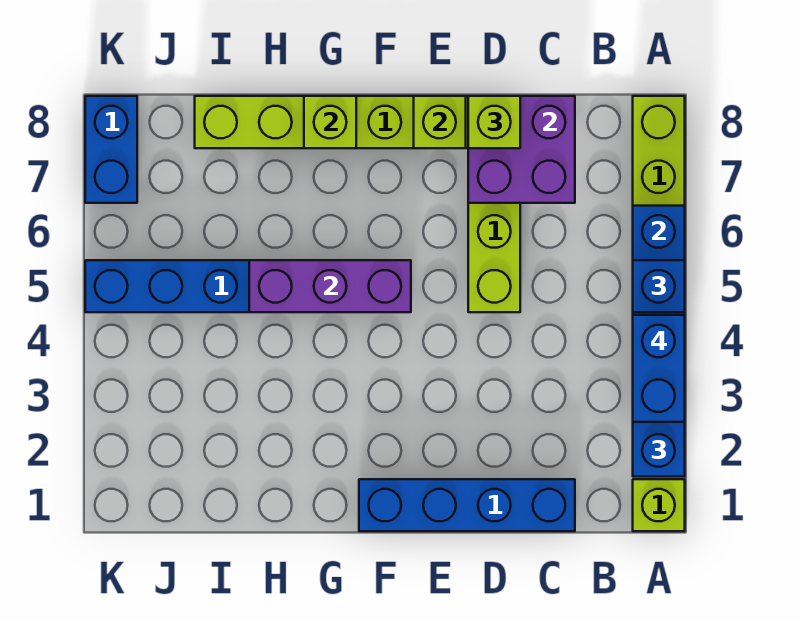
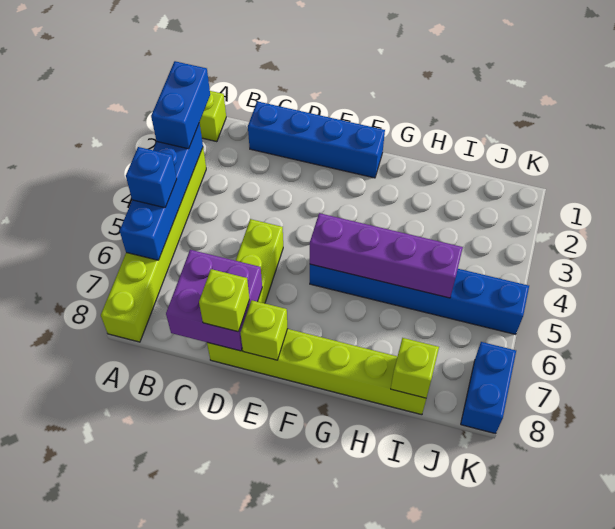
blue brick A3:A4 level 4 -> none
purple brick F5:H5 level 2 -> purple brick F5:I5 level 2
lime brick G8 level 2 -> lime brick I8 level 2

